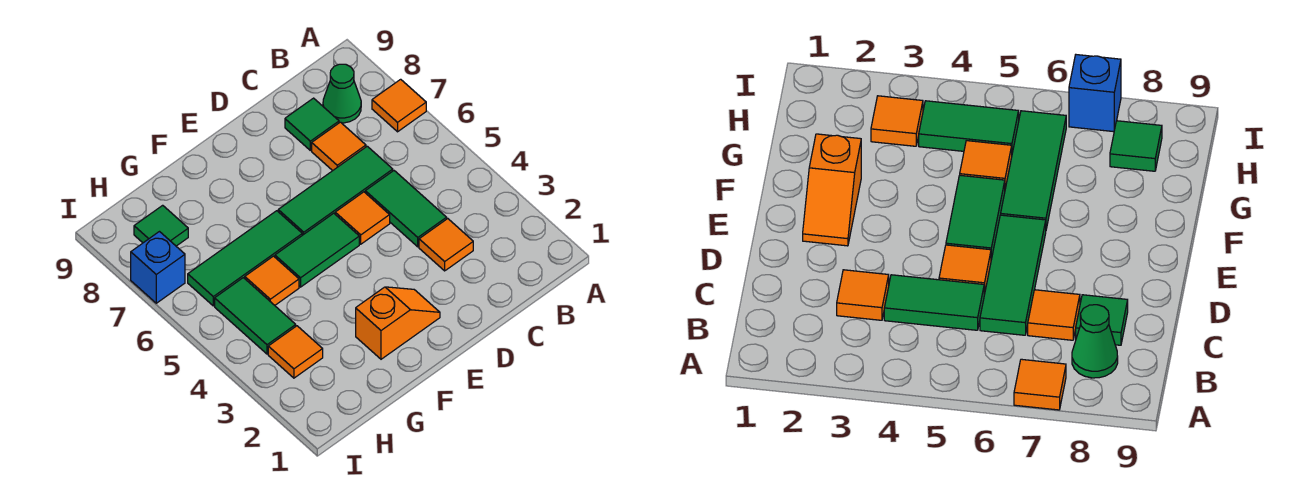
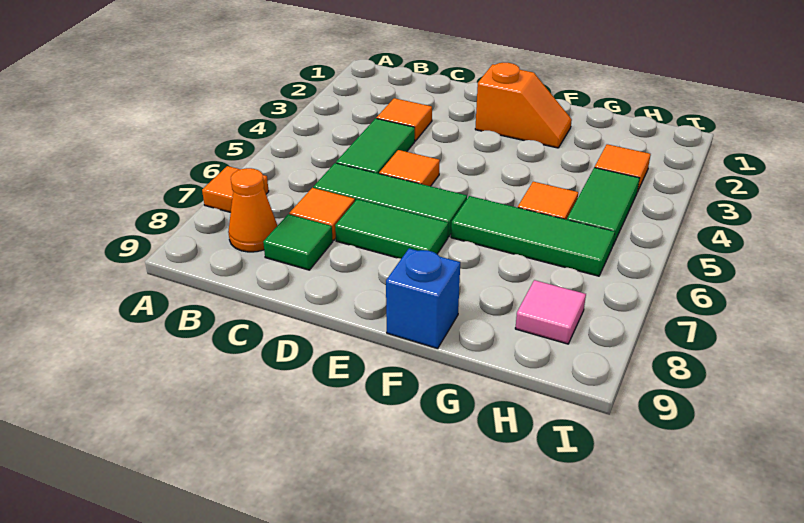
green cone B8 level 1 -> orange cone B8 level 1
orange slope E2:F2 level 1 top F -> orange slope E2:F2 level 1 top E
green tile E5:F5 level 1 -> green tile D7:E7 level 1
green tile H8 level 1 -> pink tile H8 level 1
blue brick I7 level 1 -> blue brick F9 level 1

